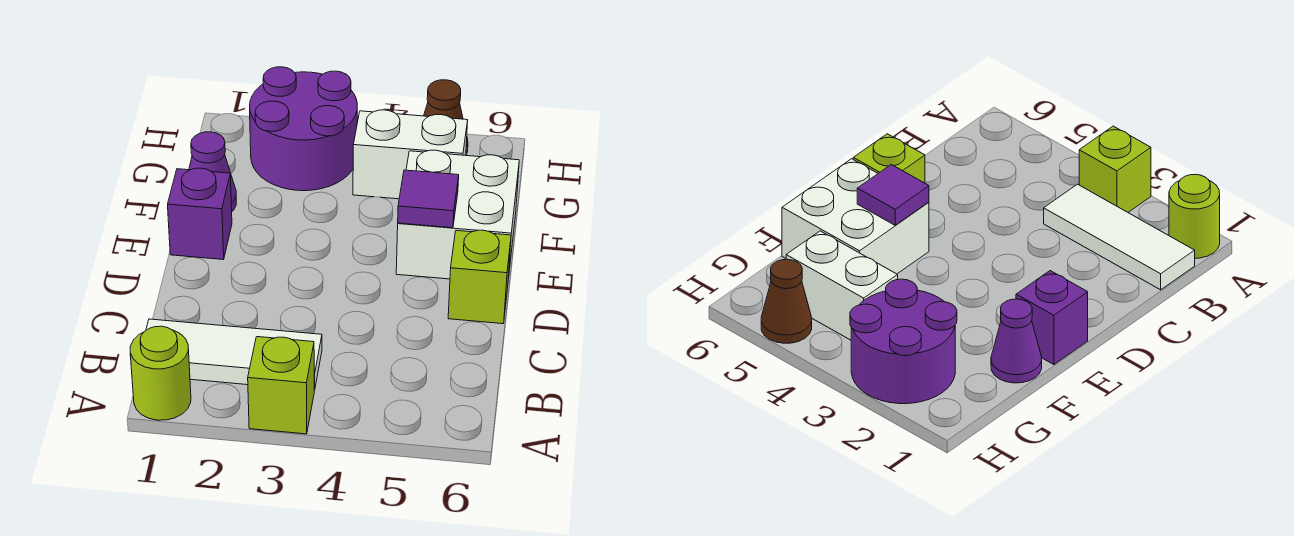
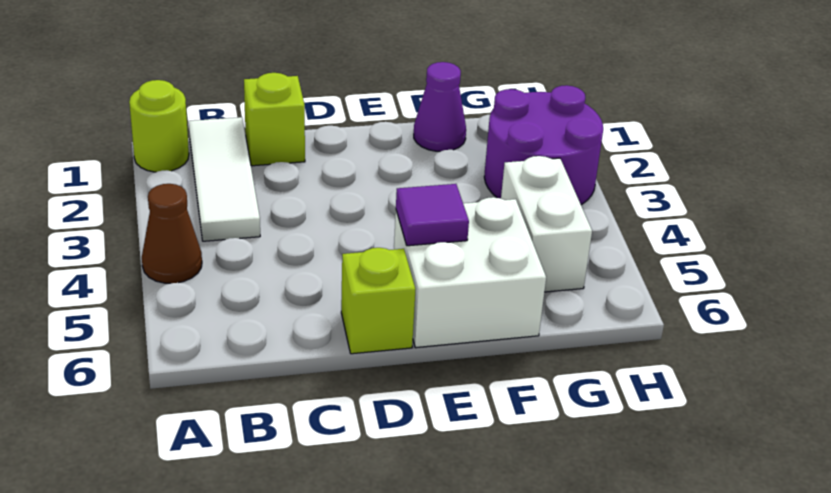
lime brick A3 level 1 -> lime brick C1 level 1
purple brick E1 level 1 -> none
brown cone H5 level 1 -> brown cone A4 level 1

